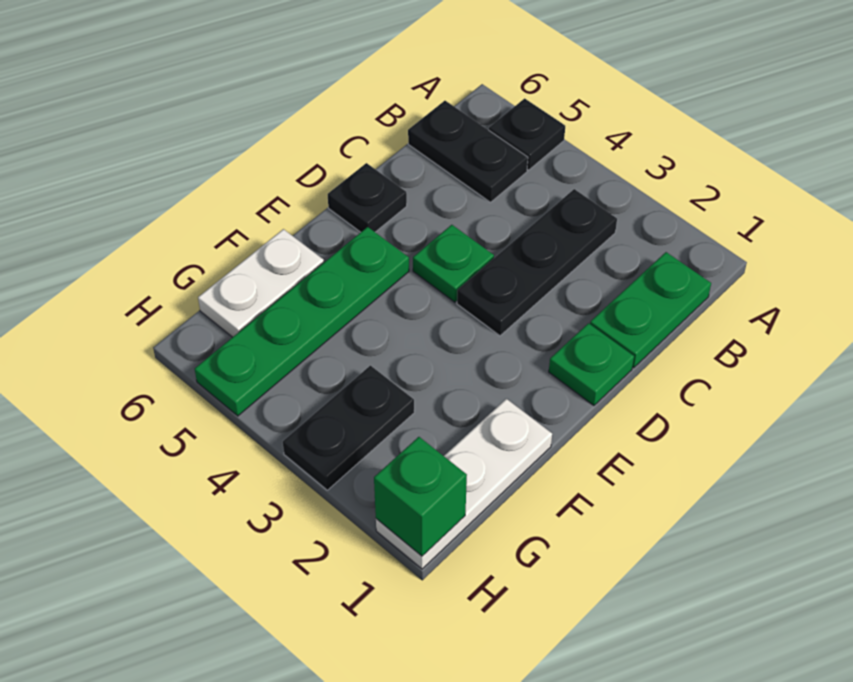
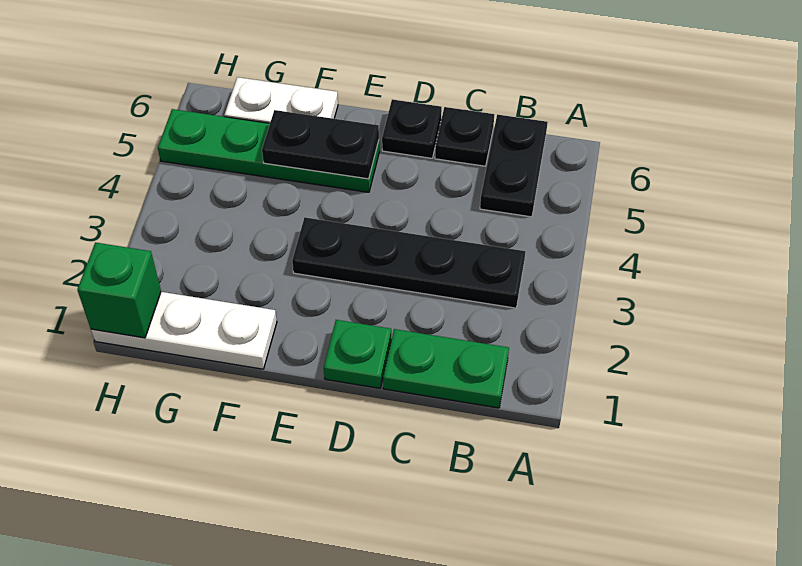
black plate A5 level 1 -> black plate C6 level 1
black plate B3:D3 level 1 -> black plate B3:E3 level 1
green plate D4 level 1 -> none
black plate G3:H3 level 1 -> black plate E5:F5 level 2

